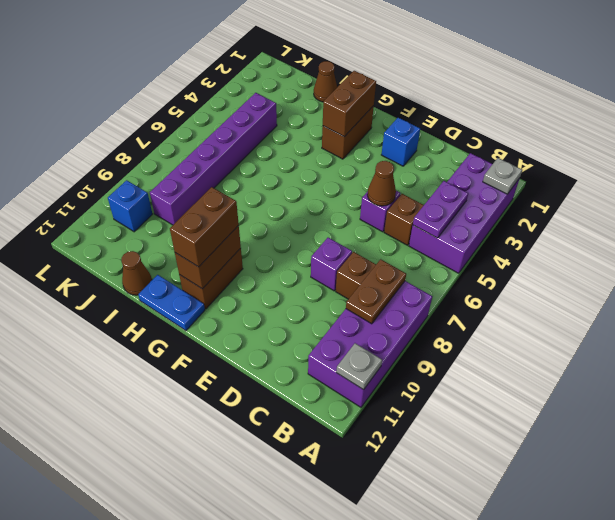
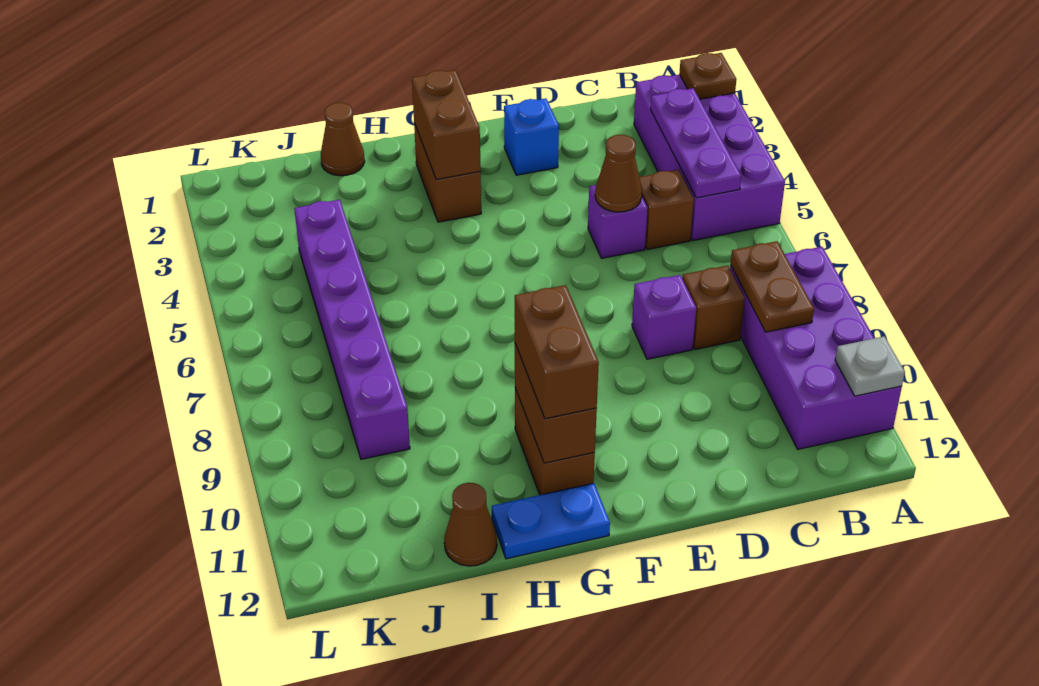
grey plate A2 level 2 -> brown plate A2 level 2
purple plate B4:B5 level 2 -> purple plate B3:B5 level 2
blue brick K10 level 1 -> none

